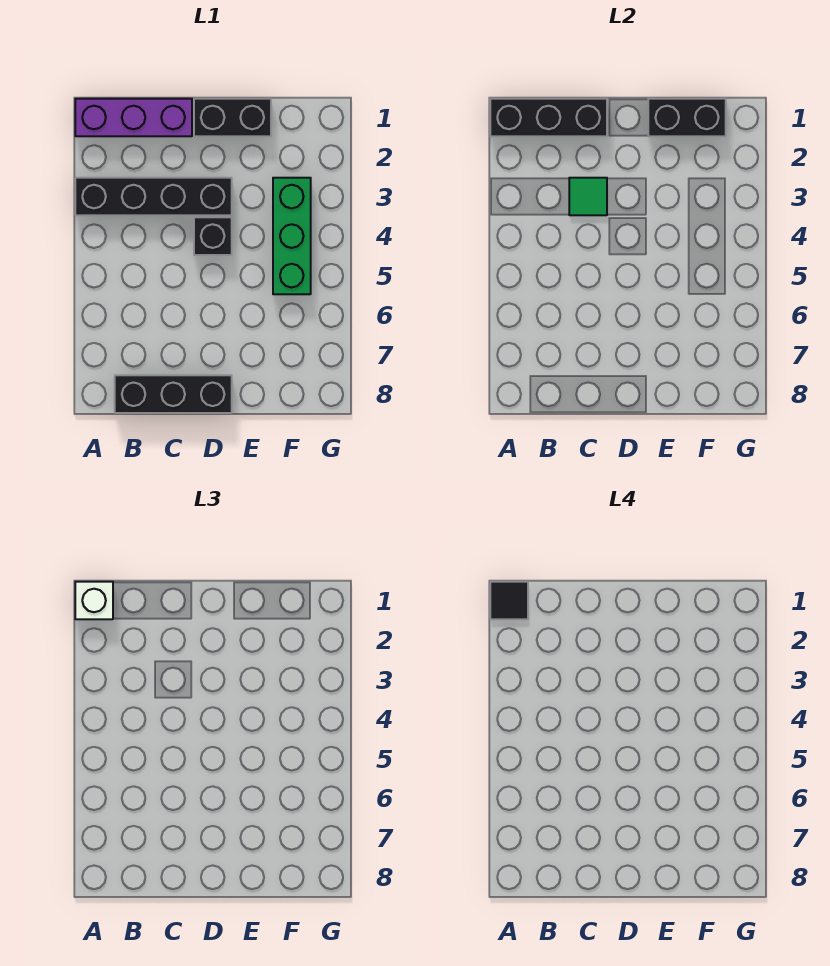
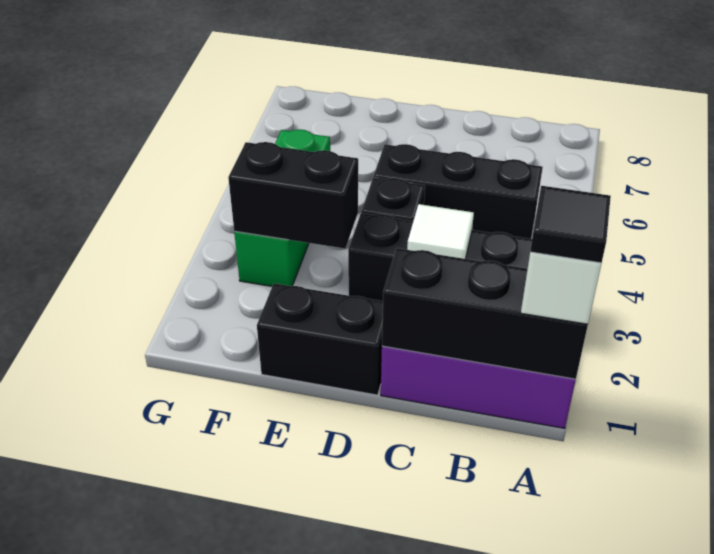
black brick B8:D8 level 1 -> black brick B5:D5 level 1
green tile C3 level 2 -> white tile C3 level 2
black brick E1:F1 level 2 -> black brick E3:F3 level 2

